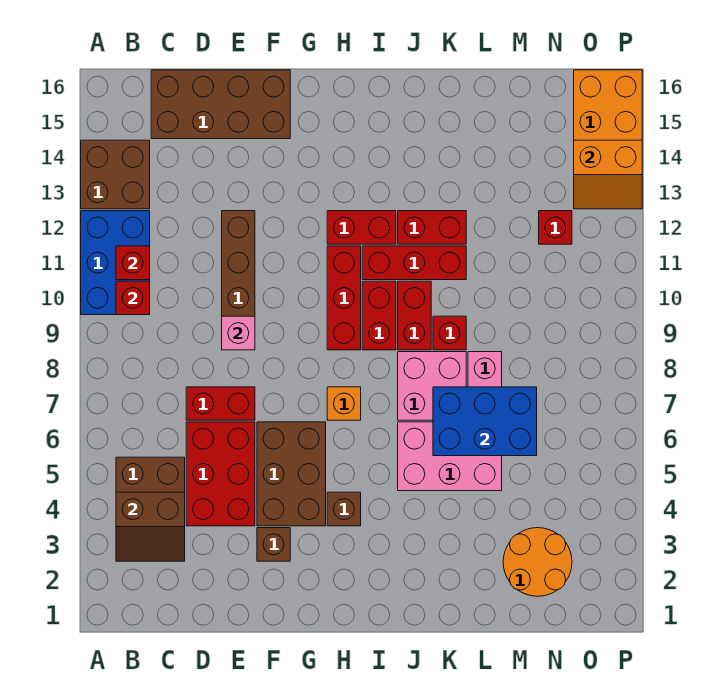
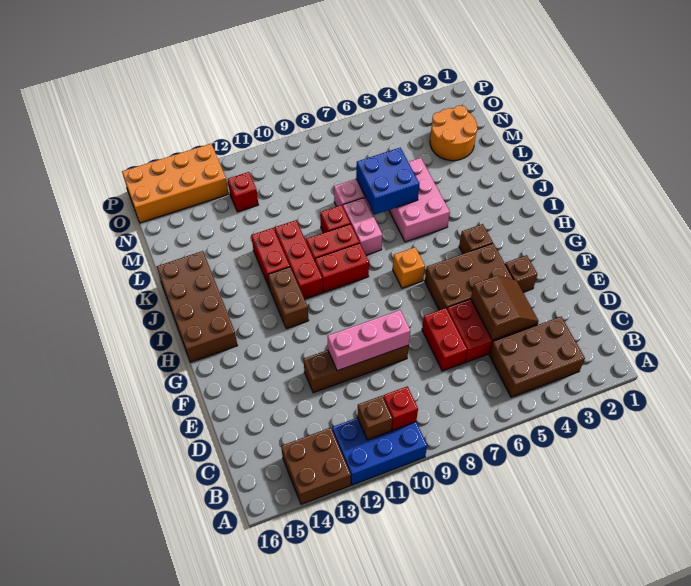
brown slope B3:C4 level 2 top 4 -> brown slope D4:E5 level 2 top 5
red brick B11 level 2 -> brown brick B11 level 2
brown brick C15:F16 level 1 -> brown brick H15:K16 level 1
pink brick E9 level 2 -> pink brick E9:E11 level 2
red brick H9:H11 level 1 -> none
red brick H12:I12 level 1 -> brown brick H12:I12 level 1
pink brick J7:K8 level 1 -> pink brick J8:K8 level 1
blue brick K6:M7 level 2 -> blue brick K6:L7 level 2
orange slope O13:P14 level 2 top 14 -> none

